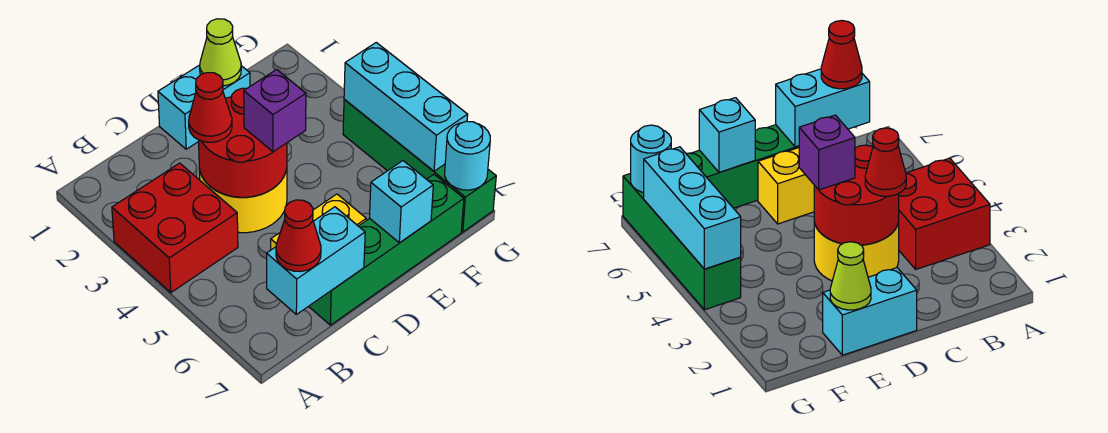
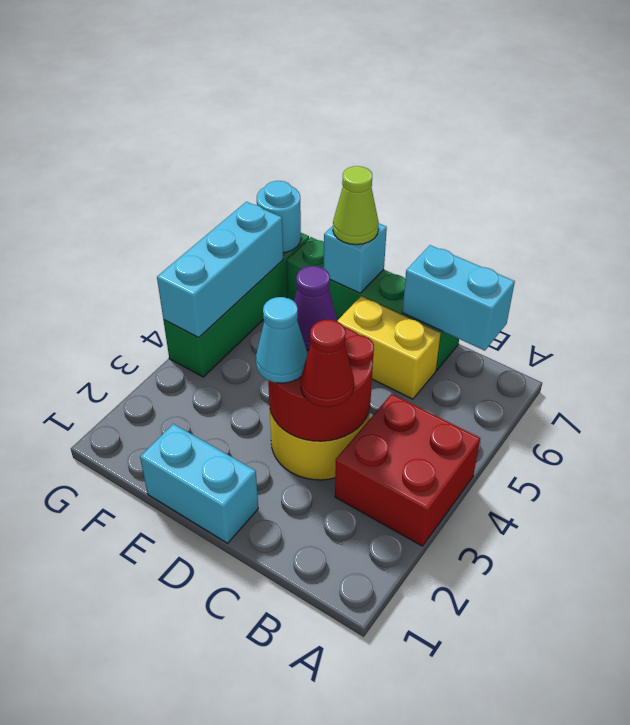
red cone B7 level 3 -> none
none -> cyan cone D3 level 3
purple brick D4 level 3 -> purple cone D4 level 3
lime cone E1 level 2 -> lime cone E7 level 3

